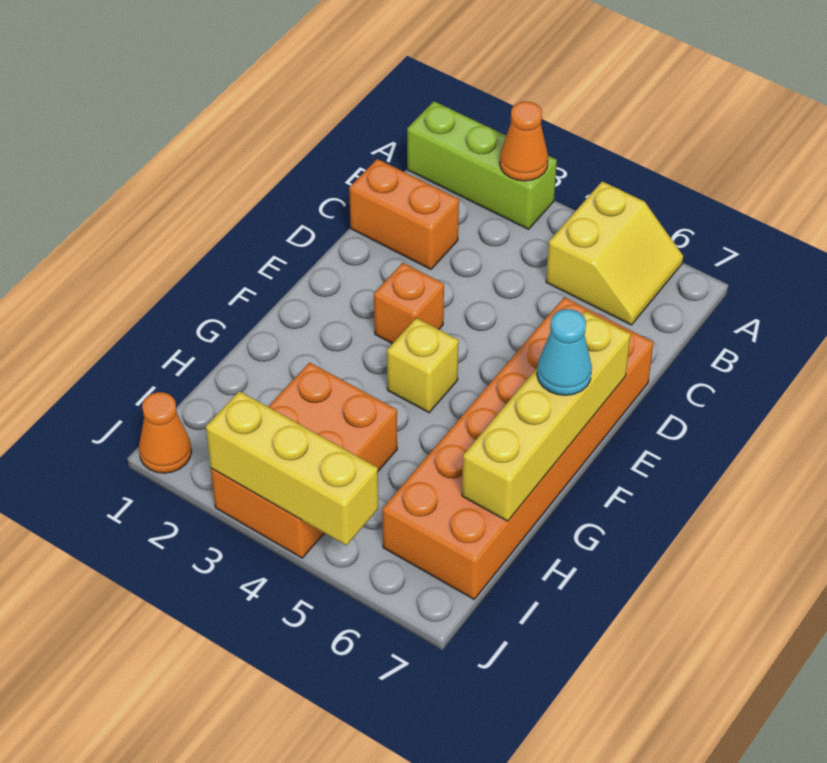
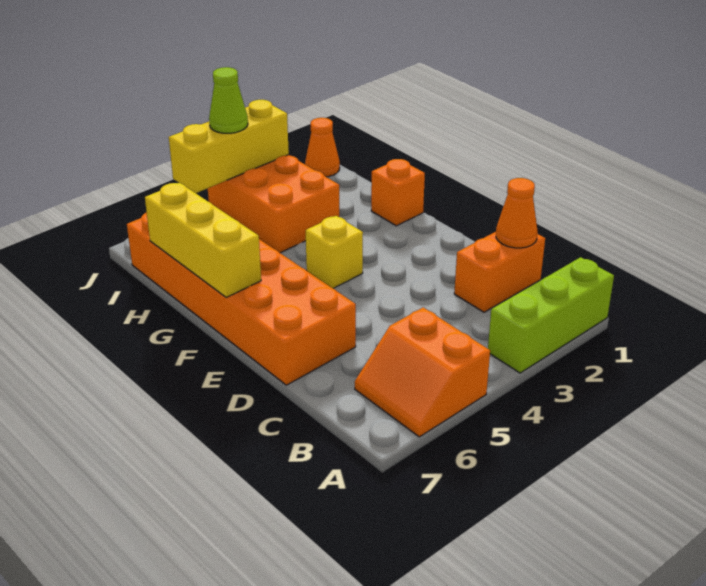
orange cone A3 level 2 -> orange cone C1 level 2
yellow slope A5:B6 level 1 top 5 -> orange slope A5:B6 level 1 top 5
orange brick E3 level 1 -> orange brick G1 level 1
yellow brick E7:H7 level 2 -> yellow brick F7:H7 level 2
cyan cone F7 level 3 -> none
none -> lime cone J4 level 3

